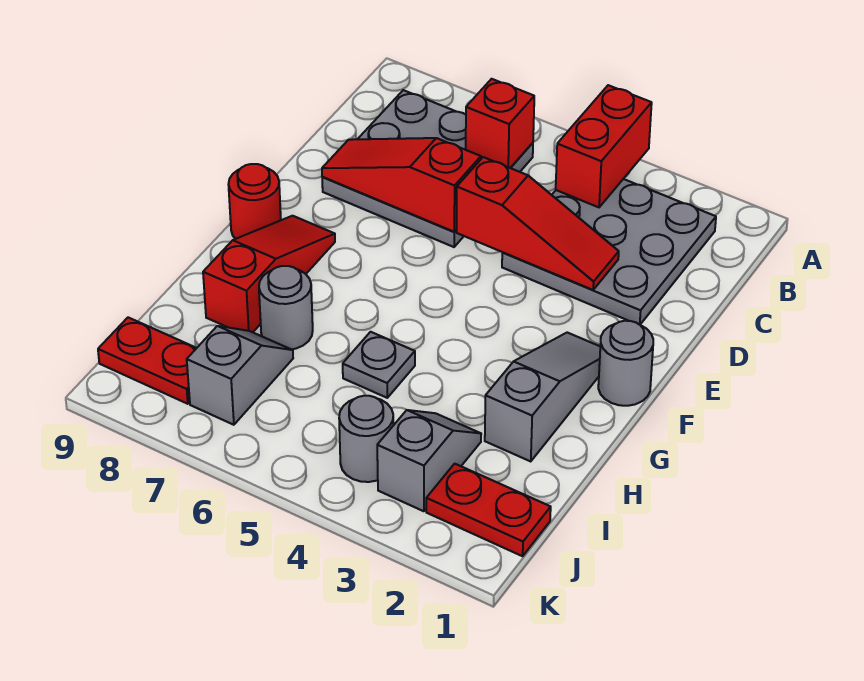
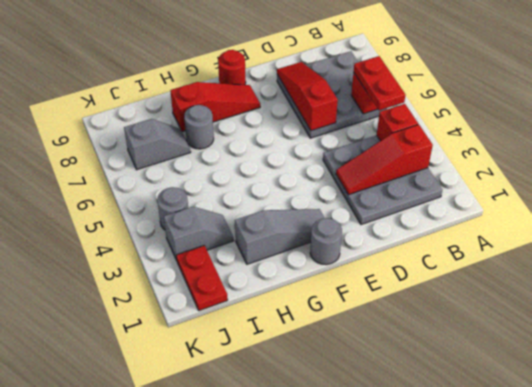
red brick A4:B4 level 2 -> red brick B4 level 2
red slope D3:D5 level 2 top 5 -> red slope B3:D3 level 2 top B
grey plate H5 level 1 -> none
red plate J8:J9 level 1 -> red plate B5:B6 level 3

